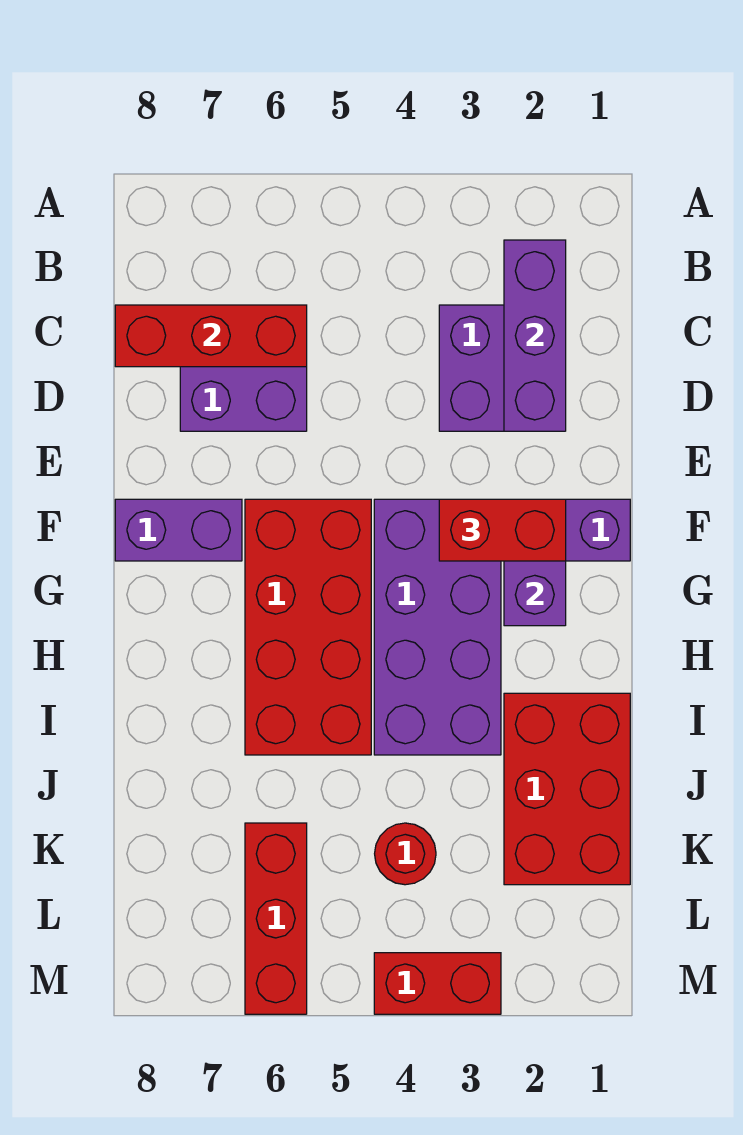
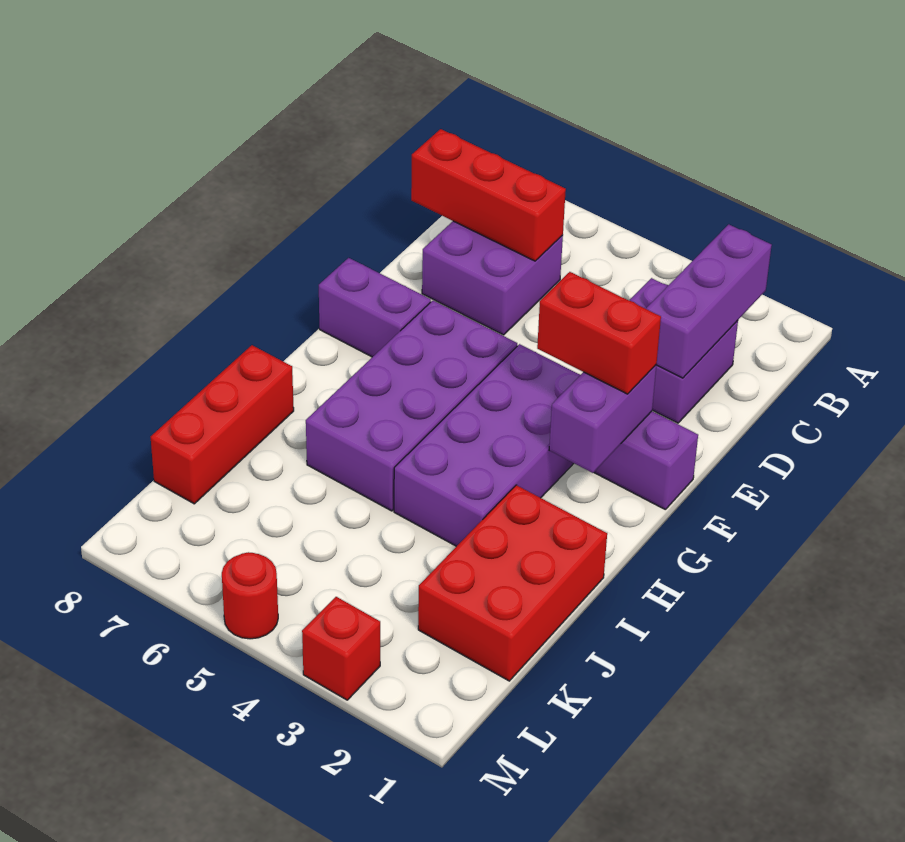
red brick F5:I6 level 1 -> purple brick F5:I6 level 1
red round brick K4 level 1 -> red round brick M5 level 1
red brick K6:M6 level 1 -> red brick I8:K8 level 1
red brick M3:M4 level 1 -> red brick M3 level 1

